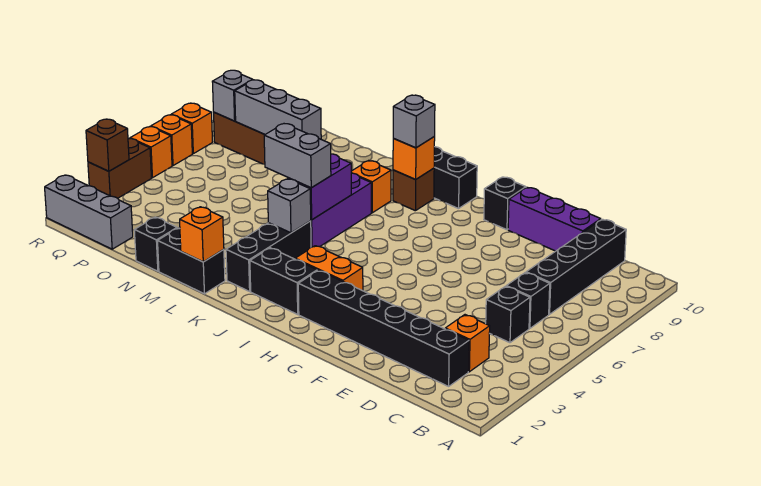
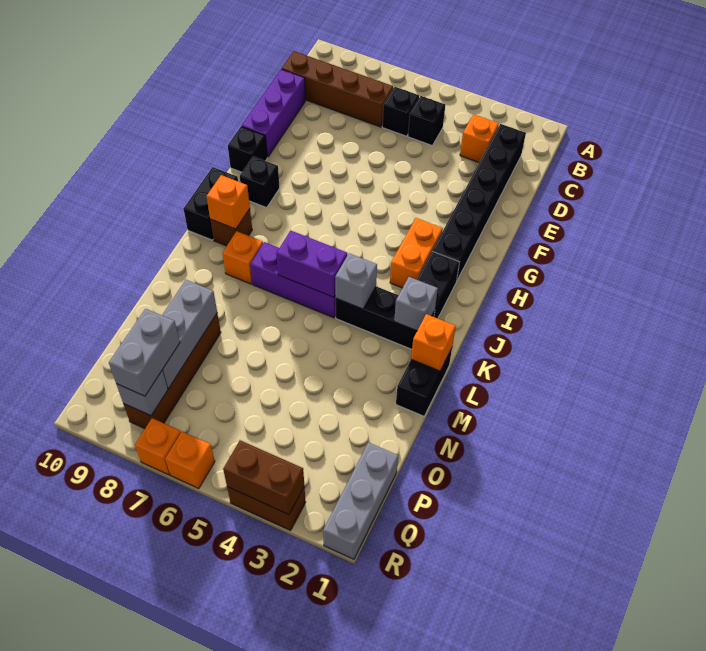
black brick C7:C10 level 1 -> brown brick C7:C10 level 1
grey brick J9 level 3 -> grey brick K2 level 2
grey brick K5:L5 level 3 -> grey brick P8:Q8 level 3
black brick N1 level 1 -> black brick H9 level 1
brown brick R3 level 2 -> brown brick R3:R4 level 2
orange brick R5 level 1 -> none

